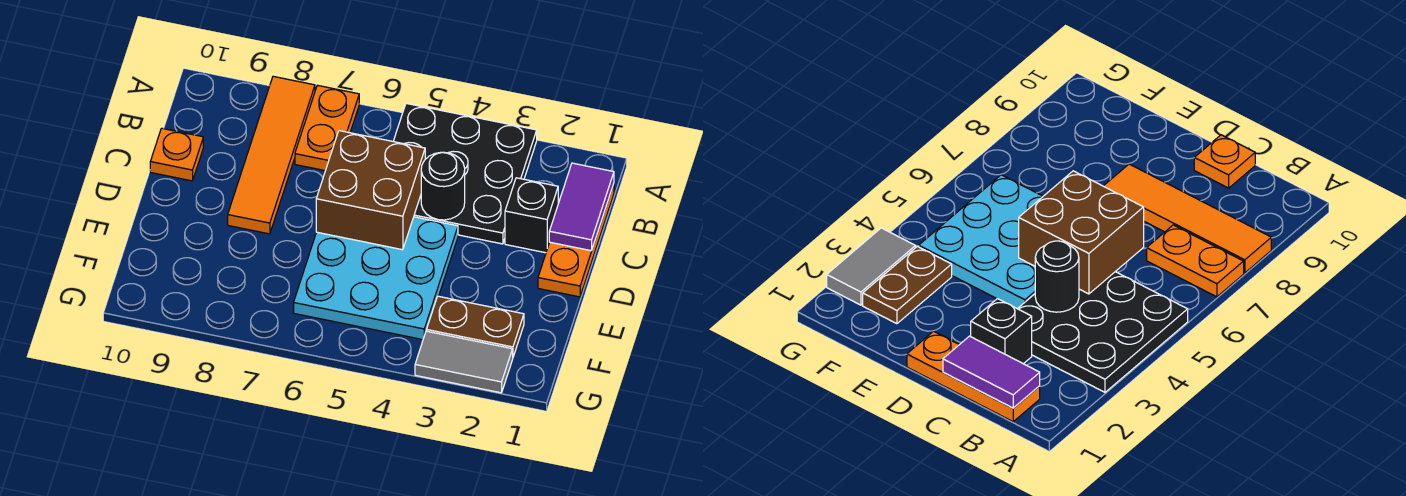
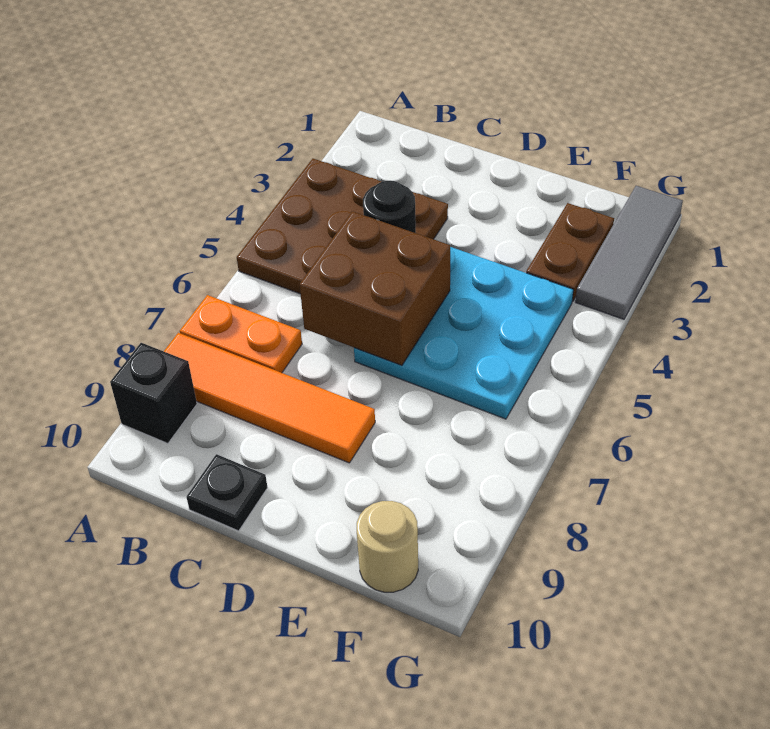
black plate A3:C5 level 1 -> brown plate A3:C5 level 1
orange plate B1:D1 level 1 -> none
purple tile B1:C1 level 2 -> none
black brick C2 level 1 -> black brick A9 level 1
orange plate C10 level 1 -> black plate C10 level 1
none -> tan round brick F10 level 1
grey tile G2:G3 level 1 -> grey tile G1:G3 level 1

